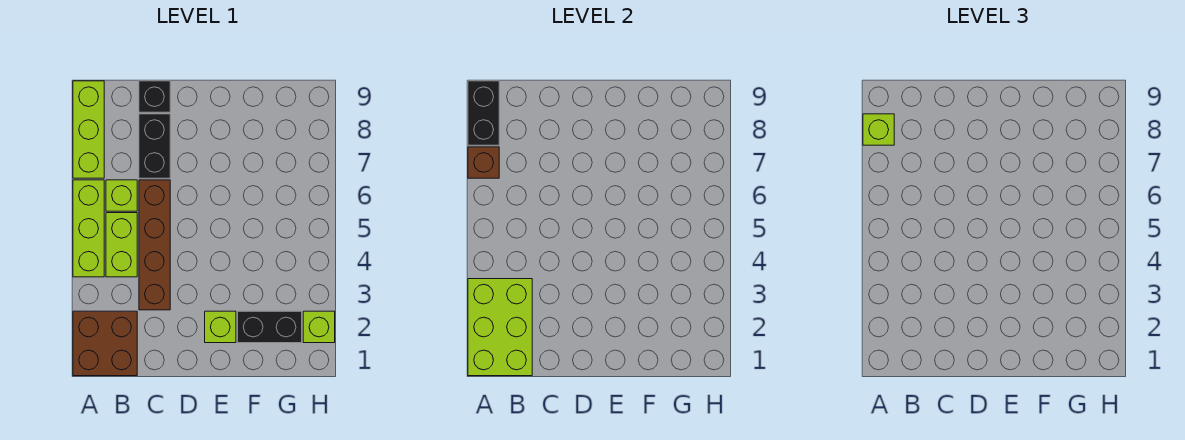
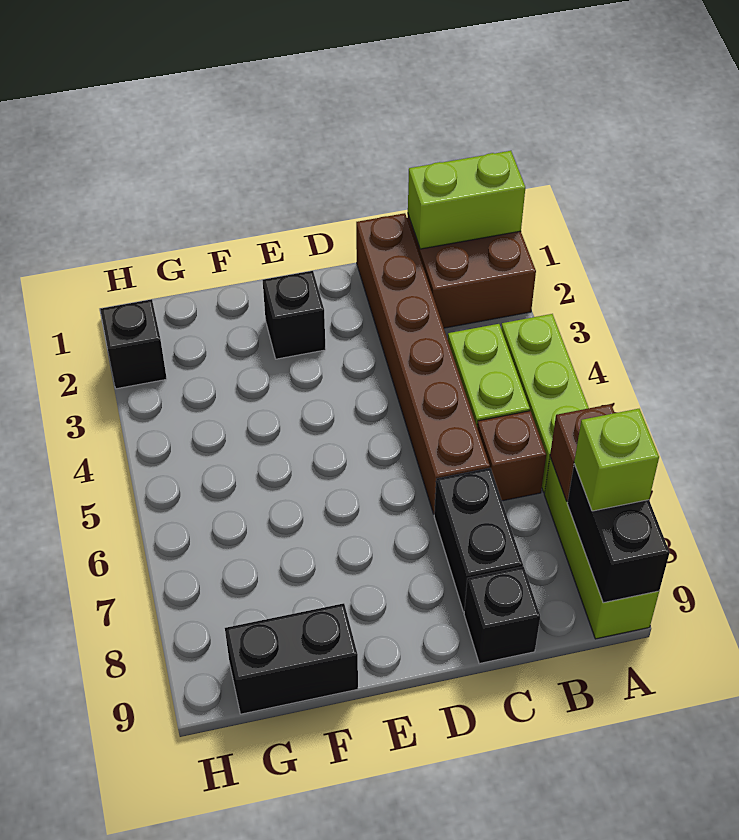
lime brick A1:B3 level 2 -> lime brick A1:B1 level 2
lime brick B6 level 1 -> brown brick B6 level 1
brown brick C3:C6 level 1 -> brown brick C1:C6 level 1
lime brick E2 level 1 -> black brick E2 level 1
black brick F2:G2 level 1 -> black brick F9:G9 level 1
lime brick H2 level 1 -> black brick H2 level 1

